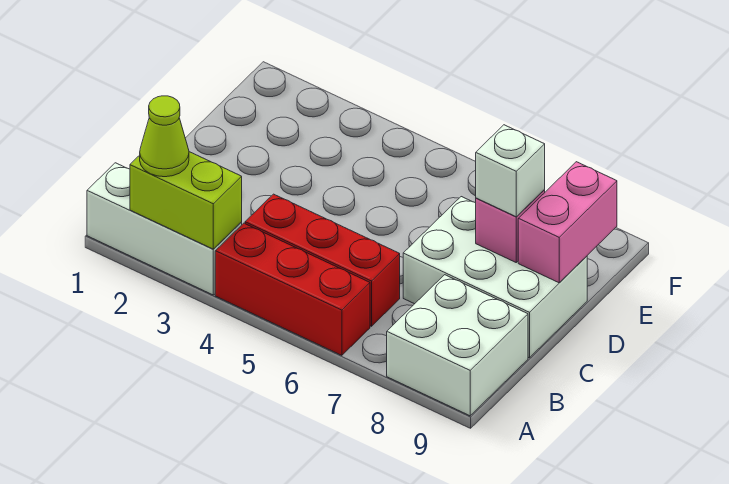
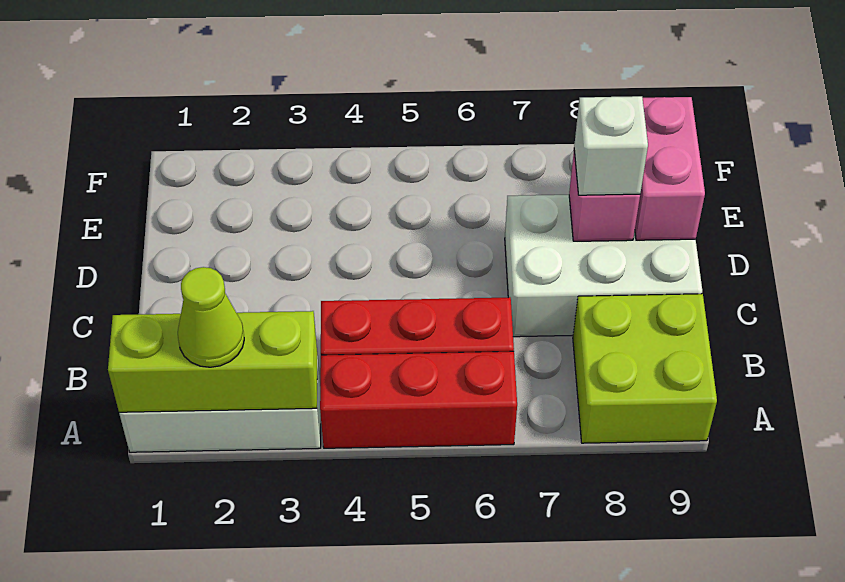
lime brick A2:A3 level 2 -> lime brick A1:A3 level 2
white brick A8:B9 level 1 -> lime brick A8:B9 level 1

